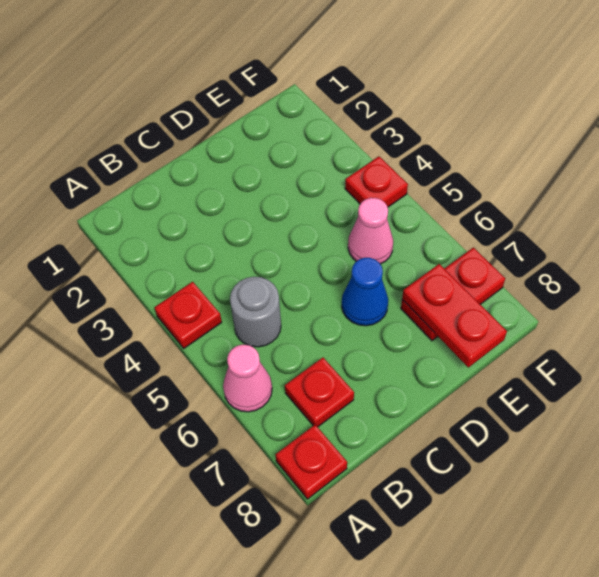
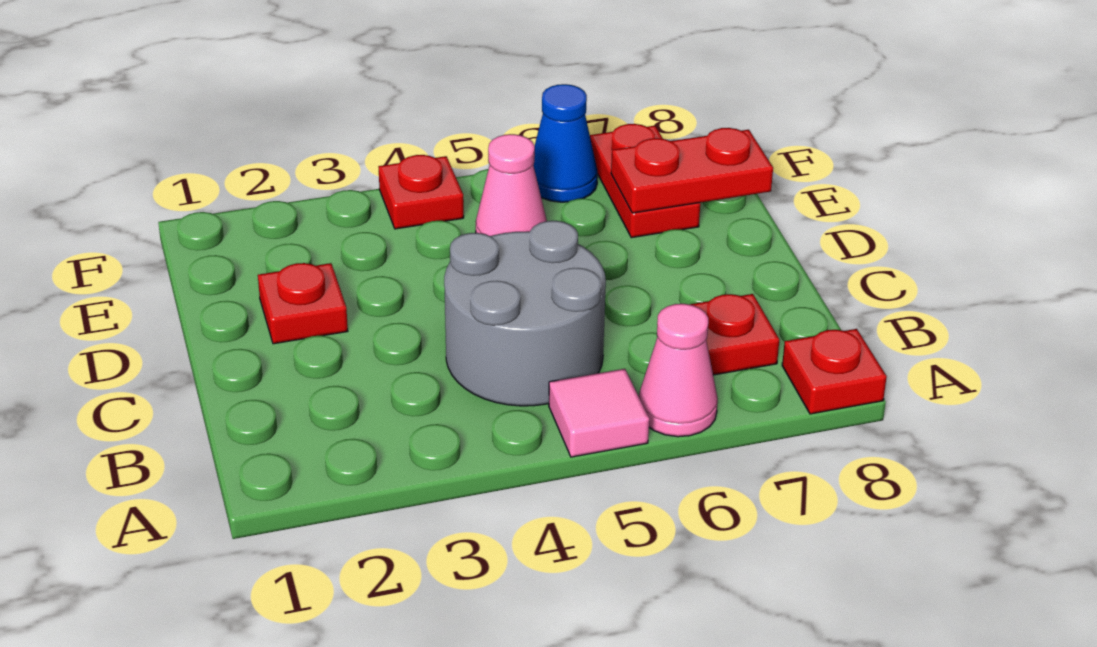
red plate A4 level 1 -> red plate D2 level 1
none -> pink tile A5 level 1
grey round brick B5 level 1 -> grey round brick B4:C5 level 1
blue cone D6 level 1 -> blue cone F6 level 1

